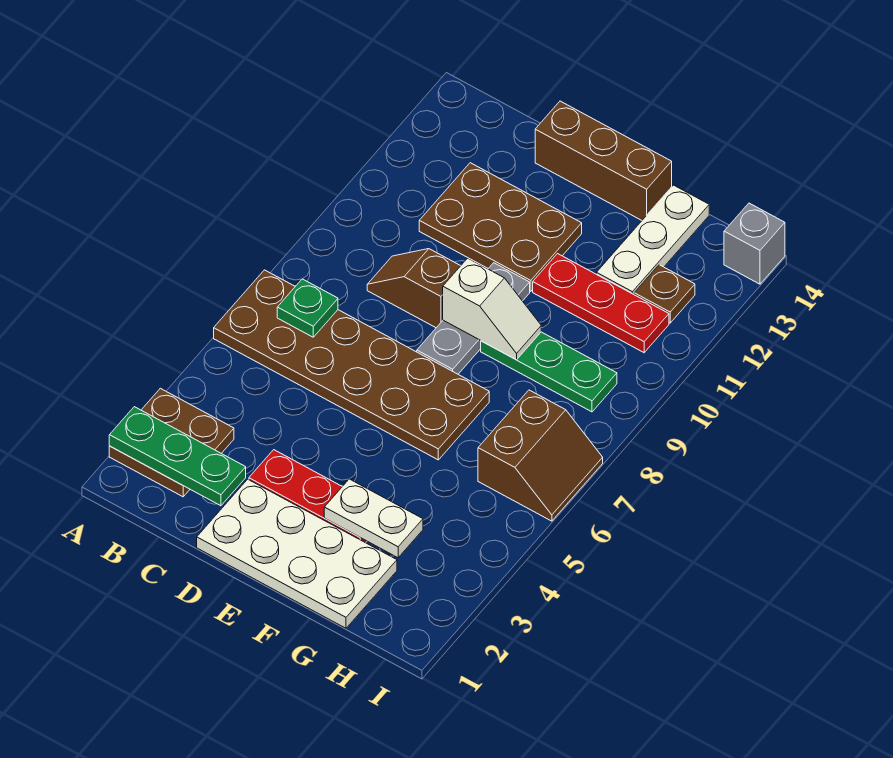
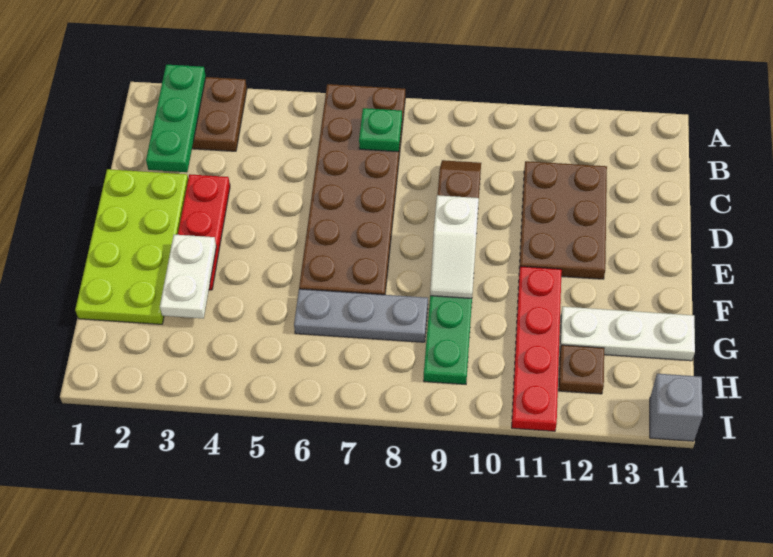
white plate D1:G2 level 1 -> lime plate D1:G2 level 1
brown brick D14:F14 level 1 -> none
grey plate E8:E10 level 1 -> grey plate G6:G8 level 1
red plate F11:H11 level 1 -> red plate F11:I11 level 1
brown slope H6:I7 level 1 top H -> none

